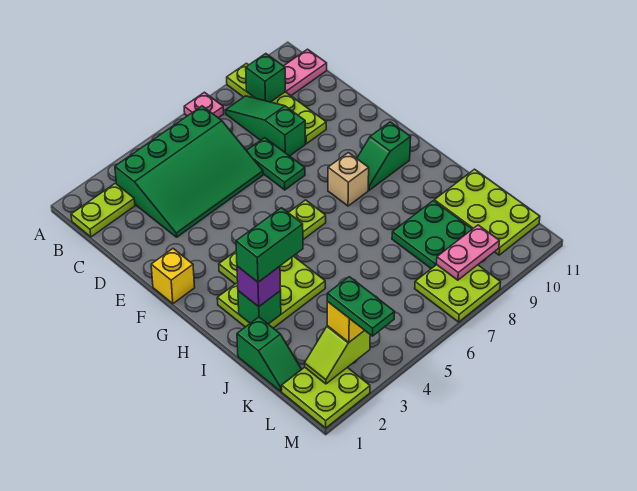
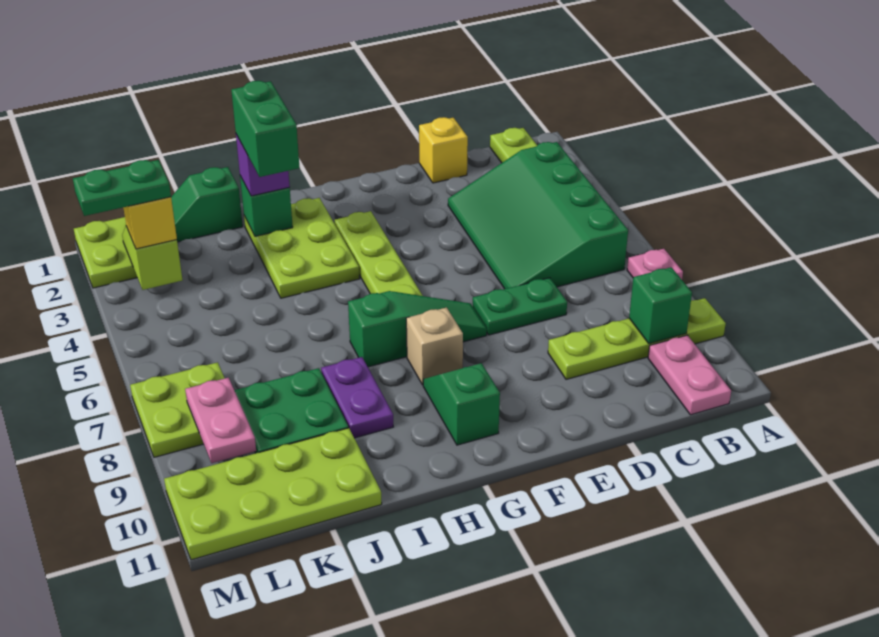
green slope B8:D8 level 1 top D -> green slope F7:H7 level 1 top H
yellow brick F1 level 1 -> yellow brick D1 level 1
none -> purple plate I8:I9 level 1
lime plate J10:L11 level 1 -> lime plate J10:M11 level 1

